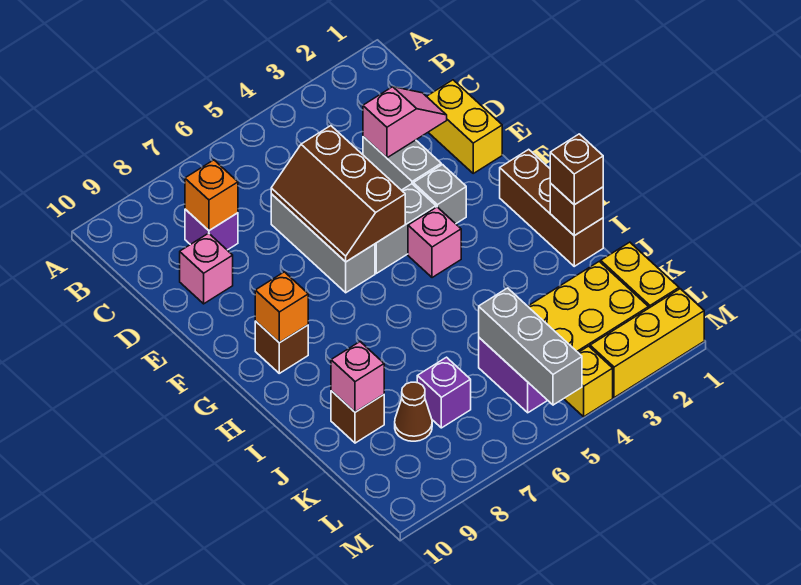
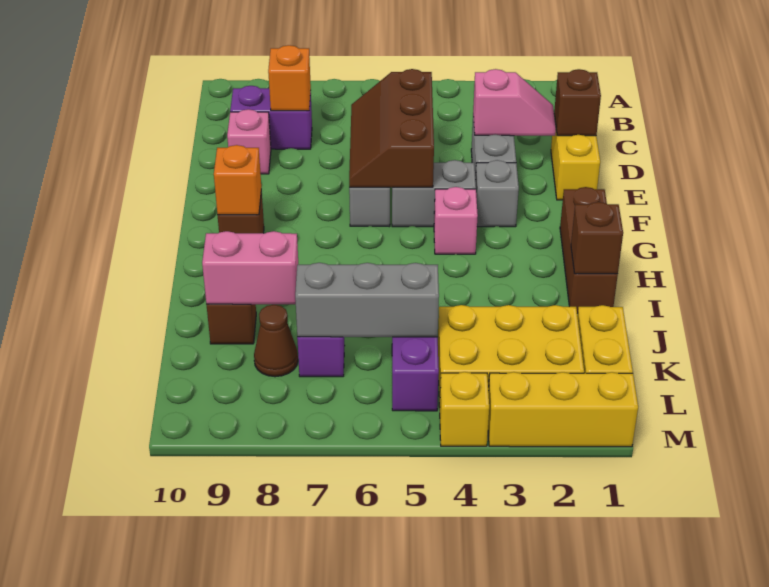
purple brick C8 level 1 -> purple brick C8:C9 level 1
brown brick I1 level 3 -> brown brick D1 level 2
pink brick J9 level 2 -> pink brick J8:J9 level 2
grey brick K5:M5 level 2 -> grey brick K5:K7 level 2

